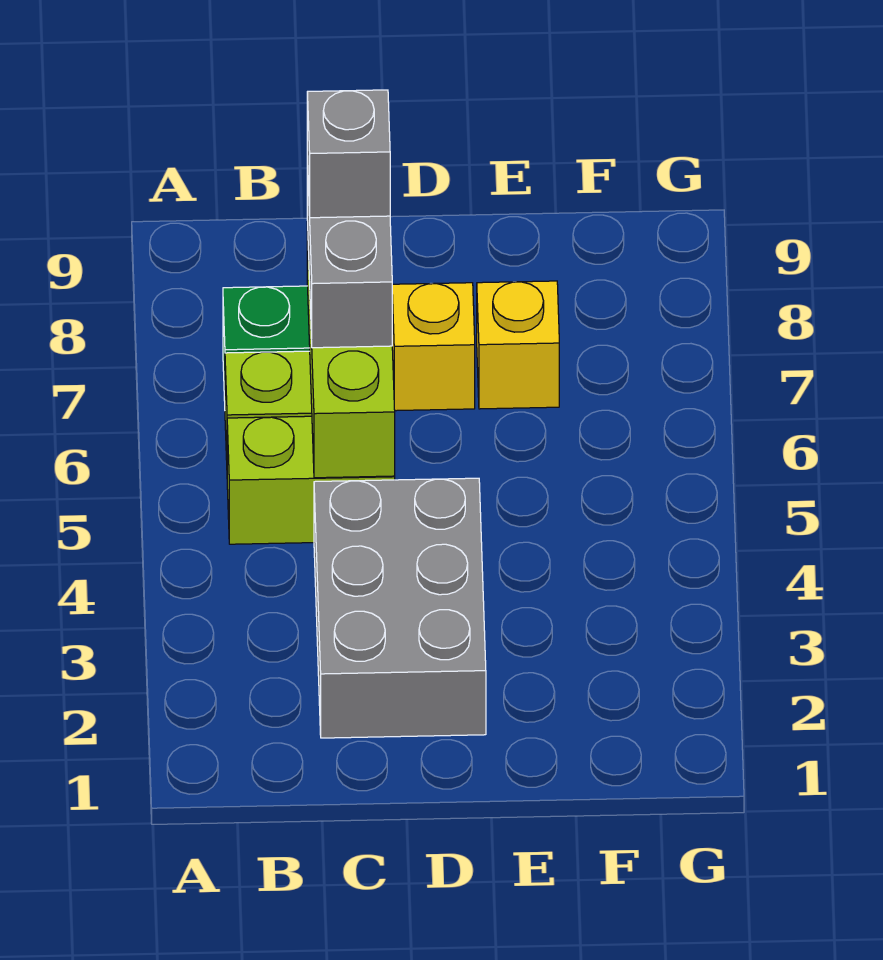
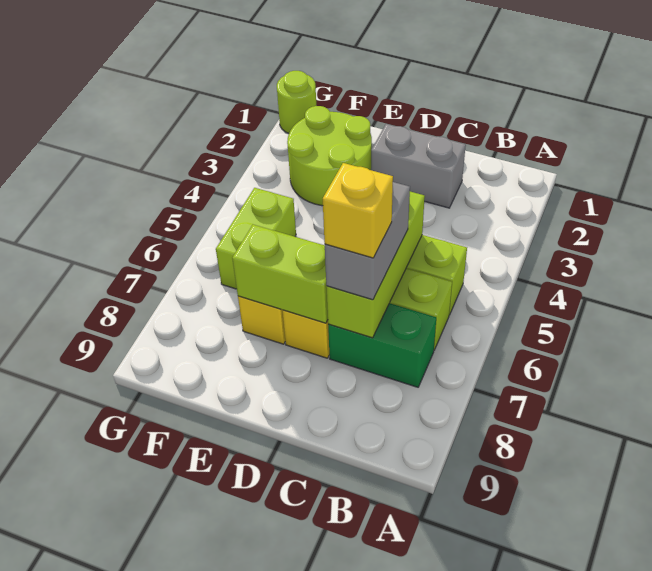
grey brick C2:D4 level 1 -> grey brick C2:D2 level 1
grey brick C7 level 4 -> yellow brick C7 level 4
none -> lime brick D7:E7 level 2
none -> lime round brick E2:F3 level 1
none -> lime brick F5:F6 level 1
none -> lime round brick G1 level 1

